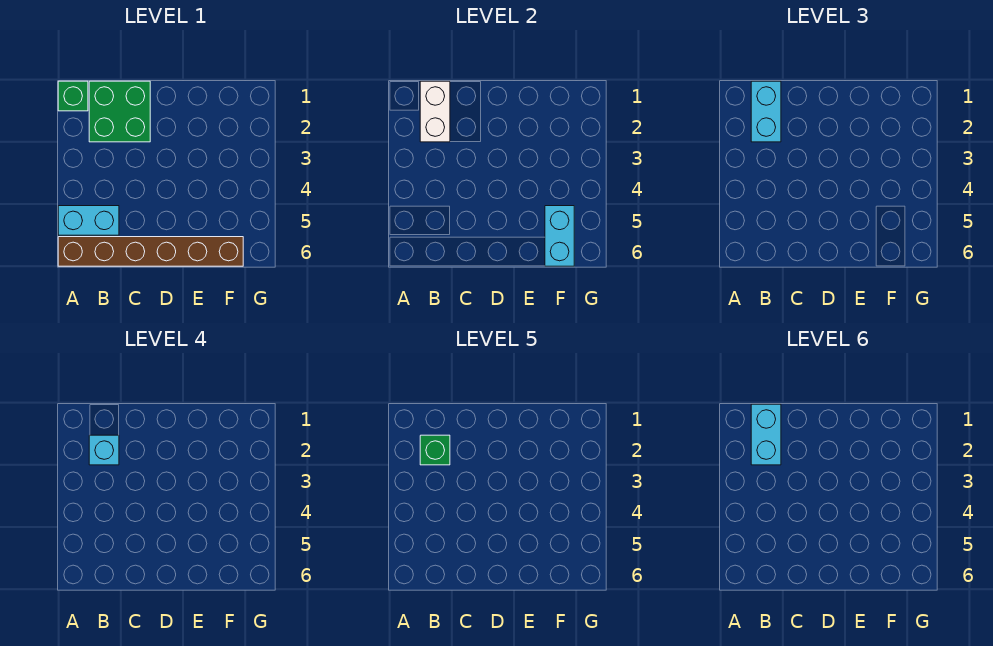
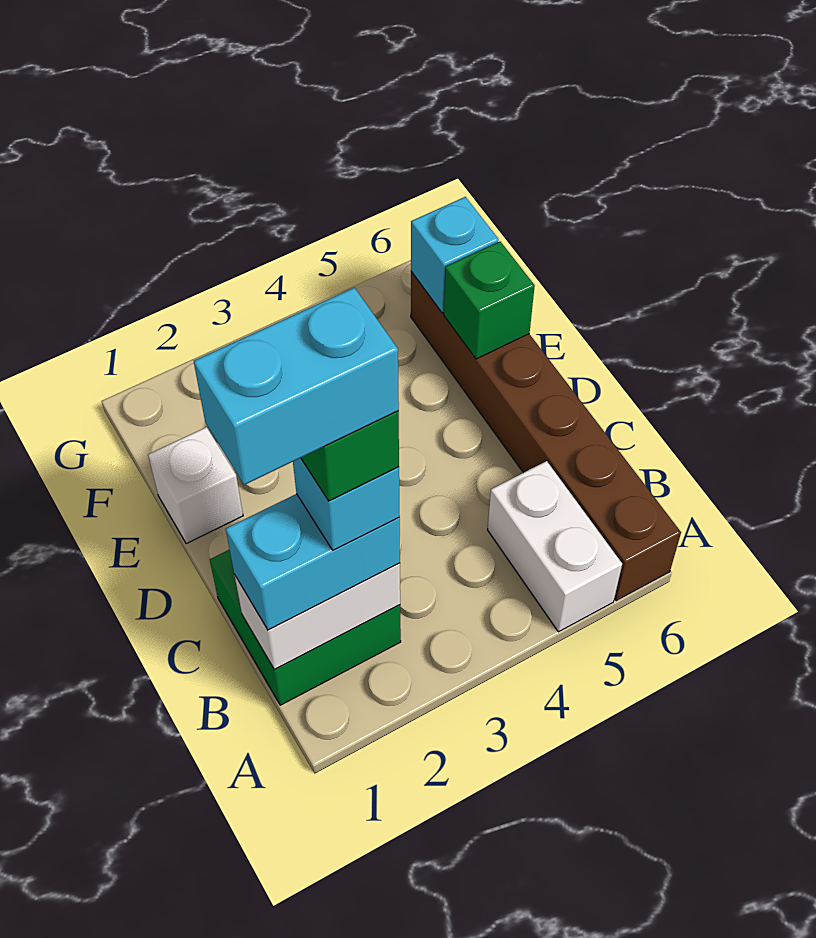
green brick A1 level 1 -> green brick E6 level 2
cyan brick A5:B5 level 1 -> white brick A5:B5 level 1
none -> white brick E1 level 1
cyan brick F5:F6 level 2 -> cyan brick F6 level 2

